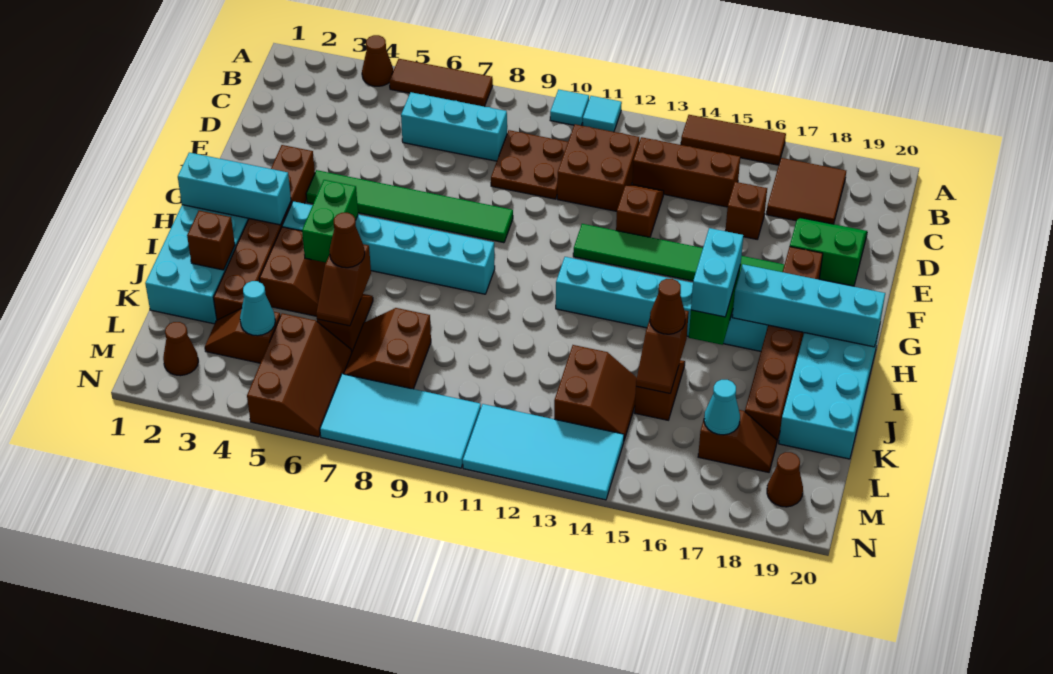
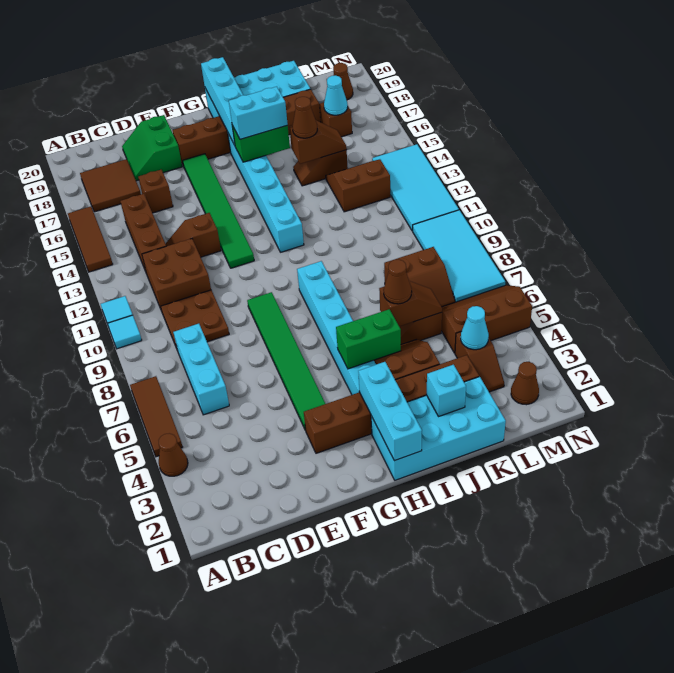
brown brick J2 level 2 -> cyan brick J2 level 2

